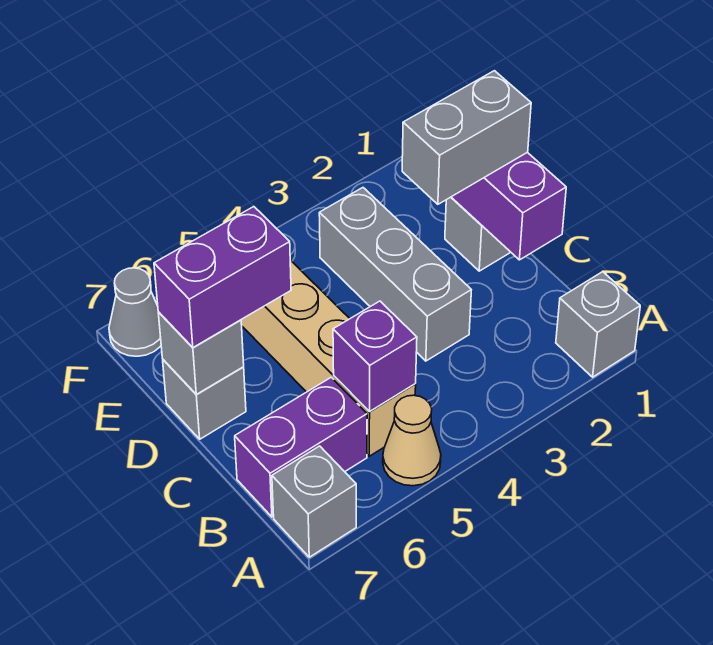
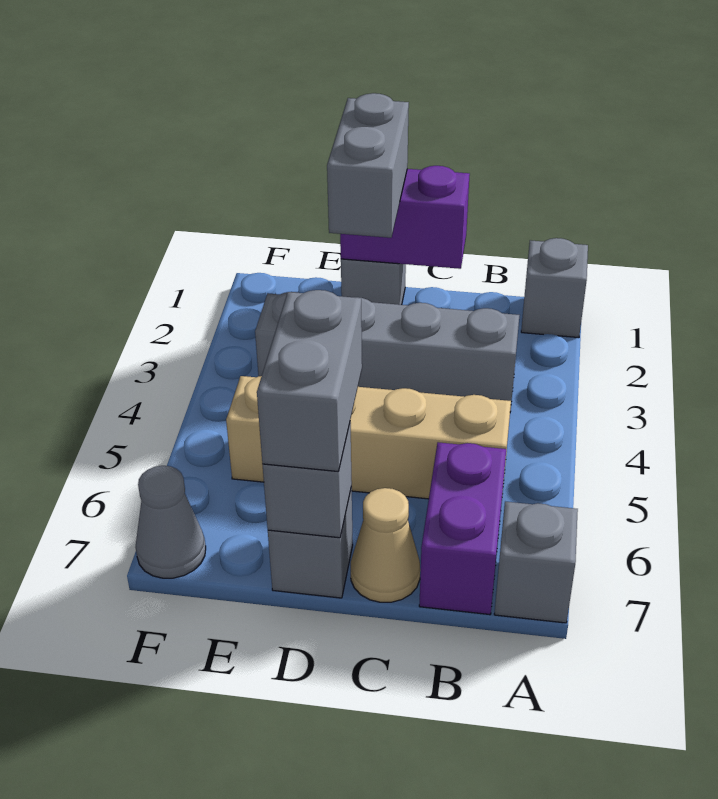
tan cone A5 level 1 -> tan cone C7 level 1
purple brick B5 level 2 -> none
grey brick C3:E3 level 1 -> grey brick B3:E3 level 1
purple brick D6:D7 level 3 -> grey brick D6:D7 level 3

